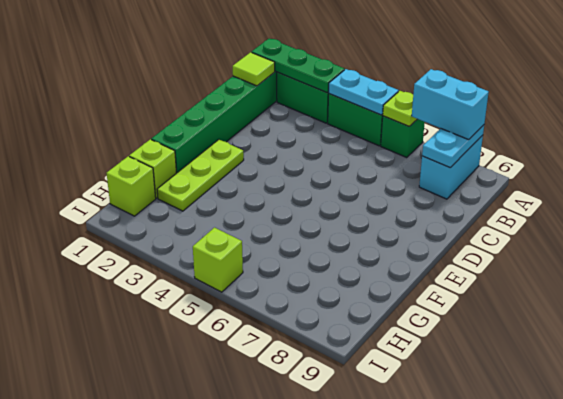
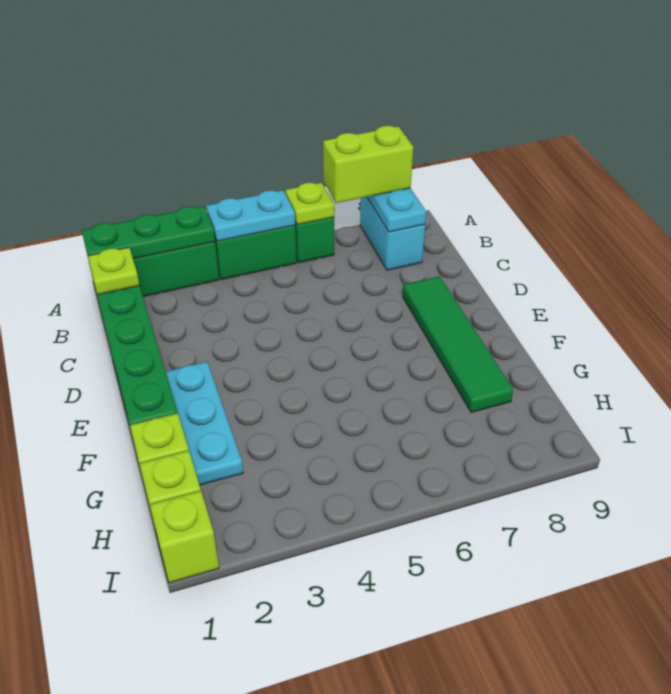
cyan brick A7:A8 level 3 -> lime brick A7:A8 level 3
lime tile B1 level 2 -> lime plate B1 level 2
none -> green tile D8:G8 level 1
lime plate E2:G2 level 1 -> cyan plate E2:G2 level 1
lime brick I5 level 1 -> lime brick I1 level 1

